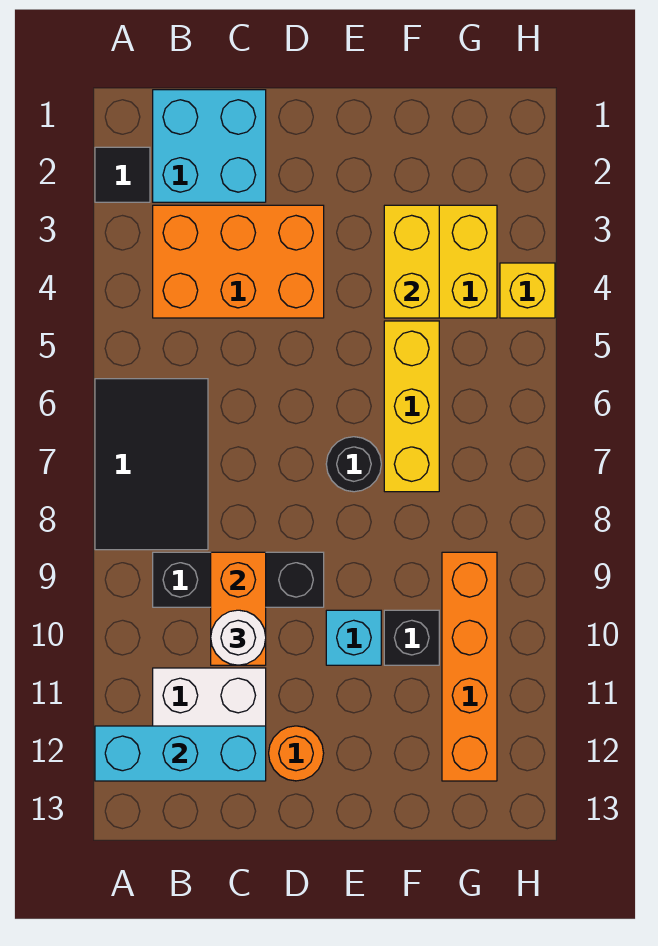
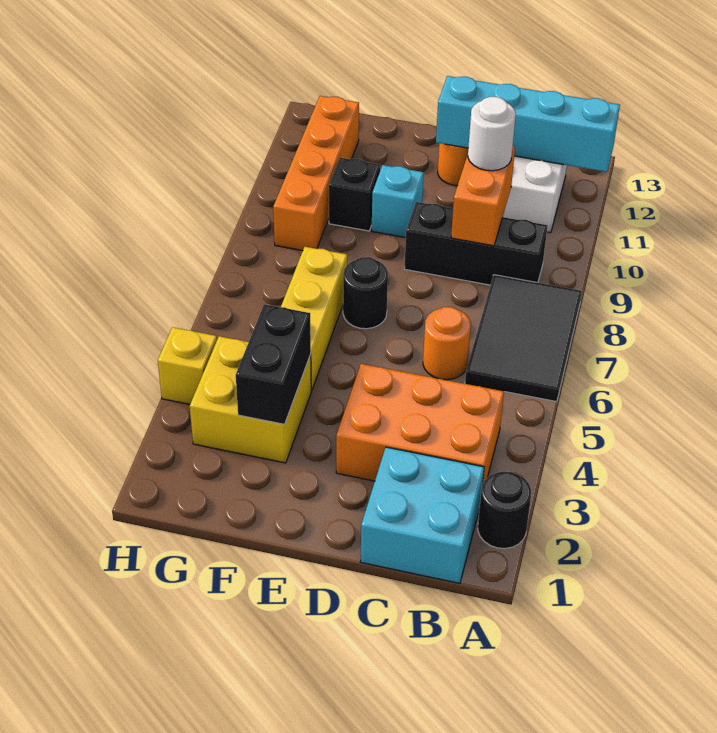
black tile A2 level 1 -> black round brick A2 level 1
cyan brick A12:C12 level 2 -> cyan brick A12:D12 level 2
none -> orange round brick C6 level 1
yellow brick F3:F4 level 2 -> black brick F3:F4 level 2

